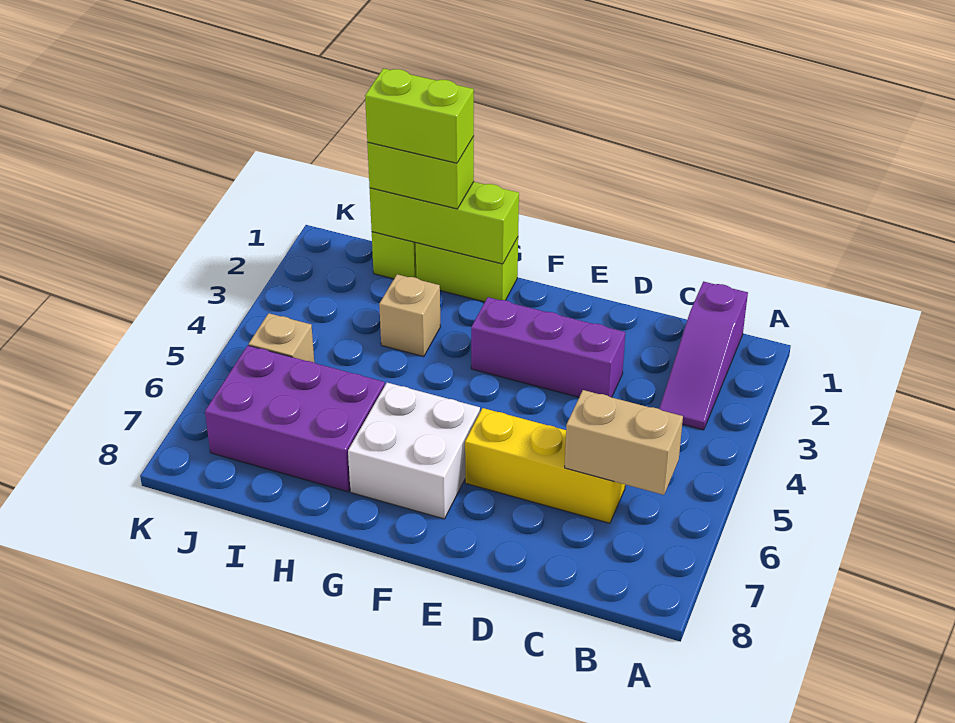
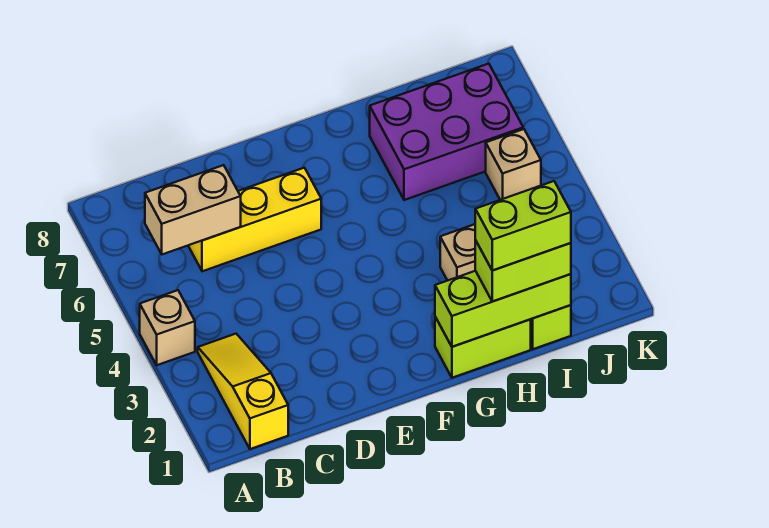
none -> tan brick A4 level 1
purple slope B1:B3 level 1 top 1 -> yellow slope B1:B3 level 1 top 1
purple brick D3:F3 level 1 -> none
white brick F6:G7 level 1 -> none

